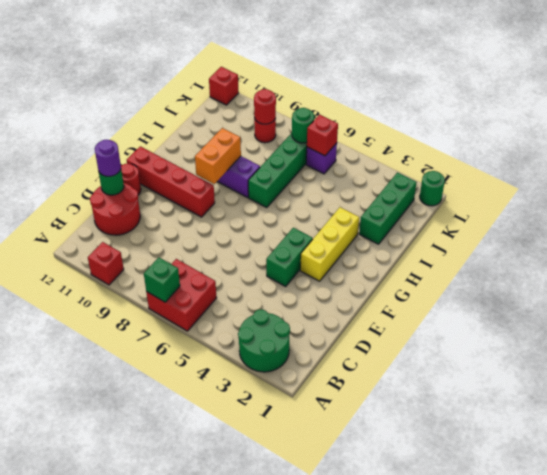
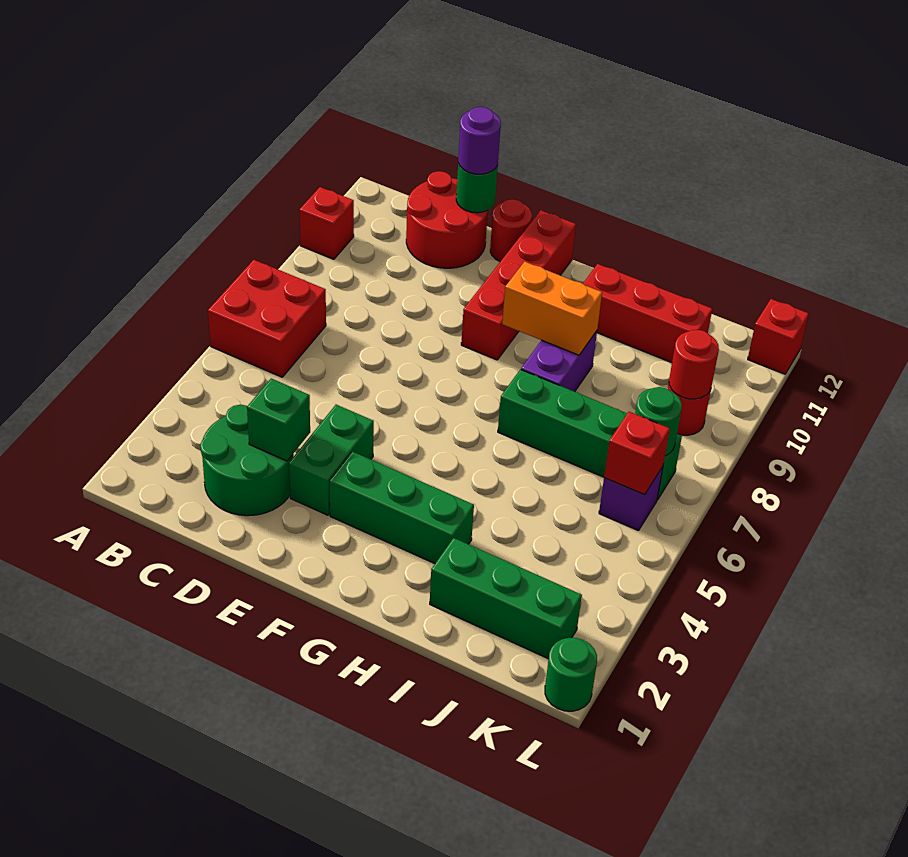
green round brick A2:B3 level 1 -> green round brick C2:D3 level 1
green brick A7 level 2 -> green brick D3 level 2
green brick E4:F4 level 1 -> green brick E3:E4 level 1
yellow brick F3:H3 level 1 -> green brick F3:H3 level 1
none -> red brick H11:J11 level 1

